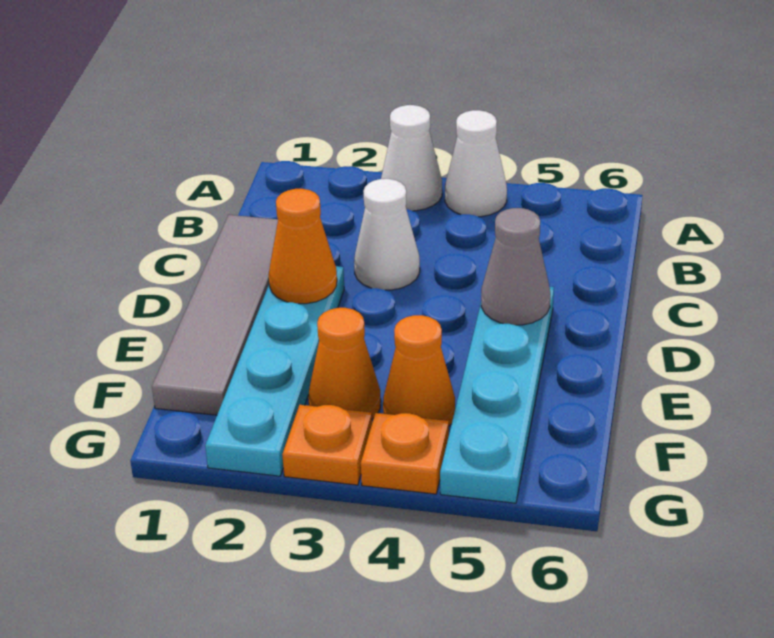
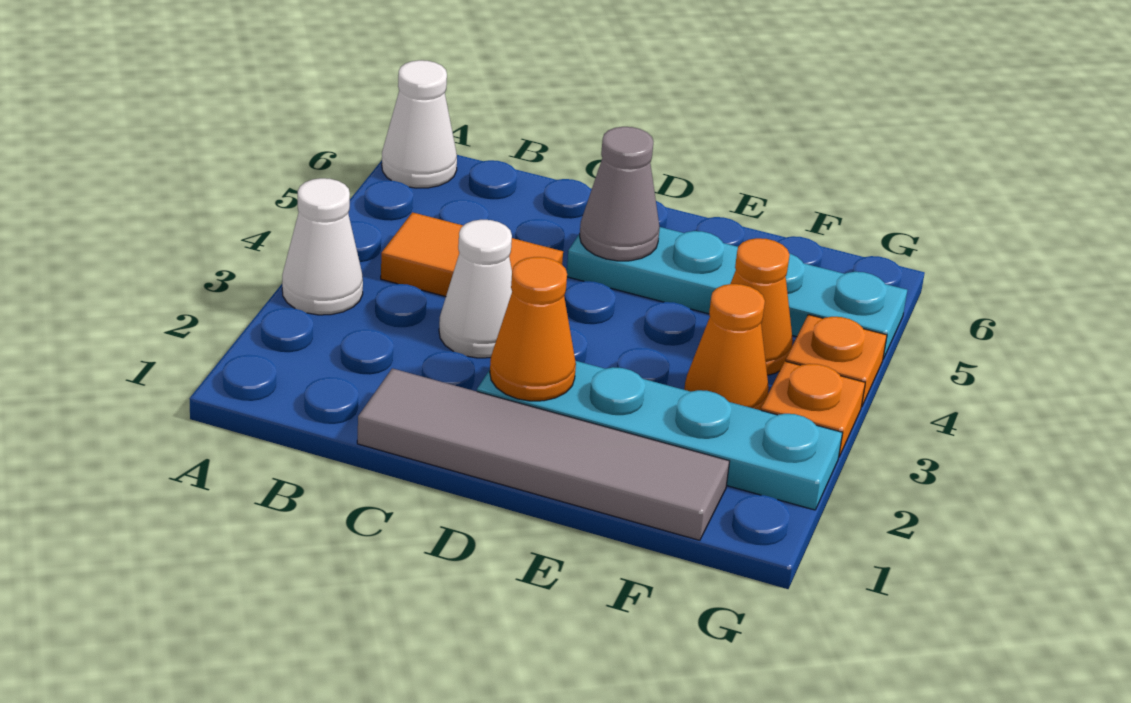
white cone A4 level 1 -> white cone A6 level 1
none -> orange tile B4:C4 level 1

